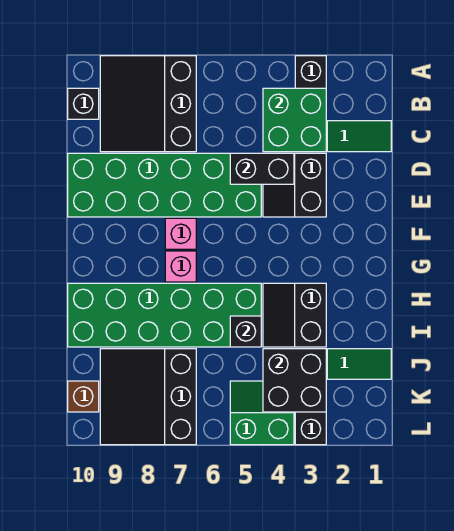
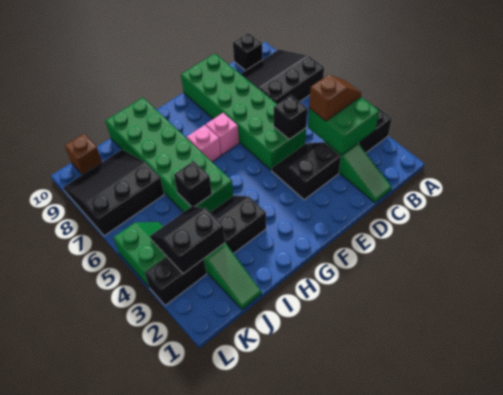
none -> brown slope B4:C4 level 3 top C
black brick D4:D5 level 2 -> black brick D5 level 2
black brick J3:K4 level 2 -> black slope J3:K4 level 2 top 3

